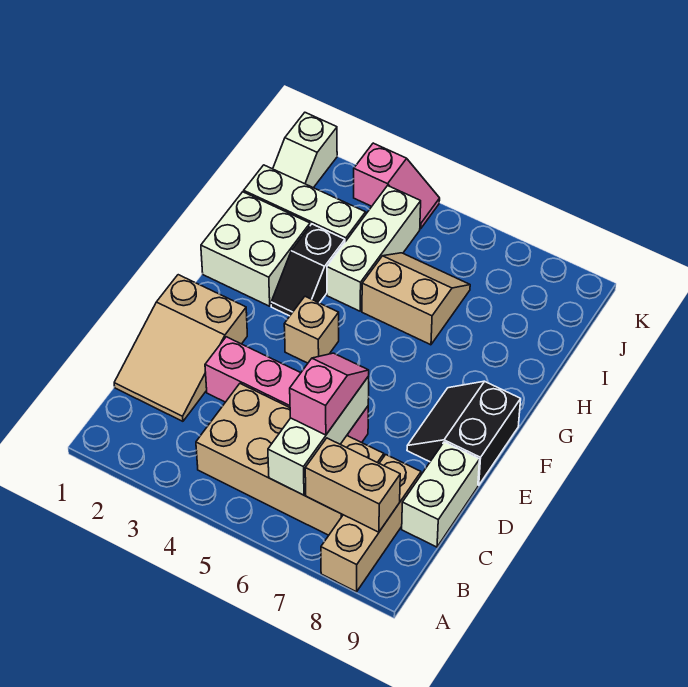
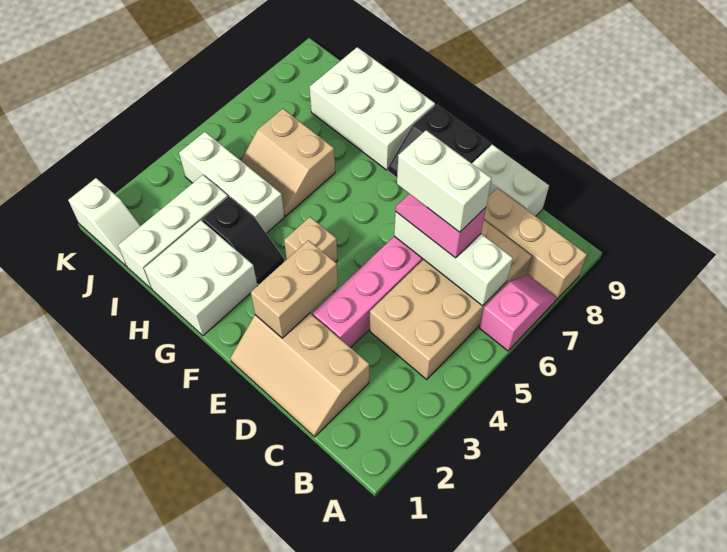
tan brick B7:B8 level 2 -> tan brick E2:E3 level 2
tan slope C1:E2 level 1 top E -> tan slope C1:E2 level 1 top 2
none -> white brick C6:D6 level 4
none -> white brick G8:I9 level 1
tan slope H5:I6 level 1 top H -> tan slope H5:I6 level 1 top 6
pink slope K3:K4 level 1 top 3 -> pink slope A6:A7 level 1 top 6

